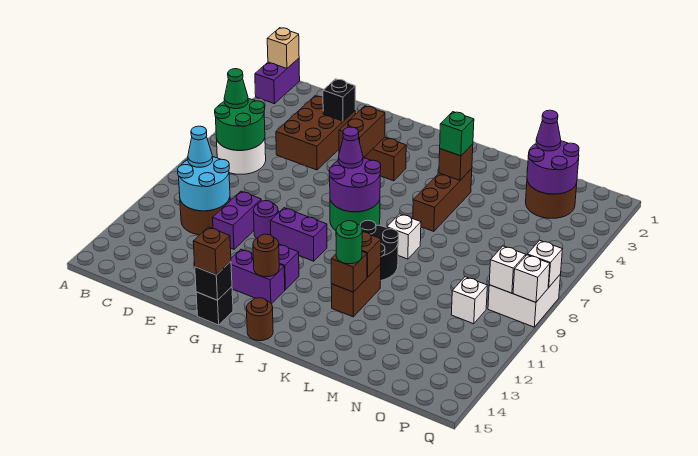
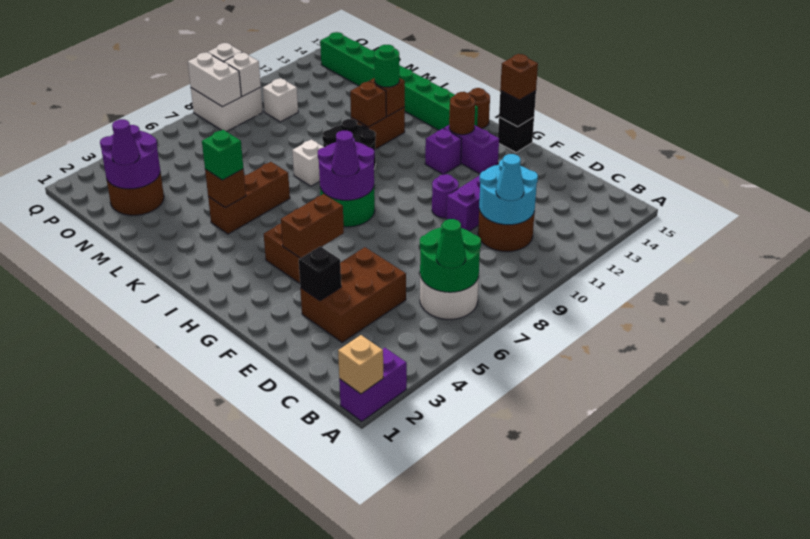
purple brick G10:H10 level 1 -> none
none -> green brick I14:P14 level 1
white brick Q8 level 2 -> white brick P8:Q8 level 2

